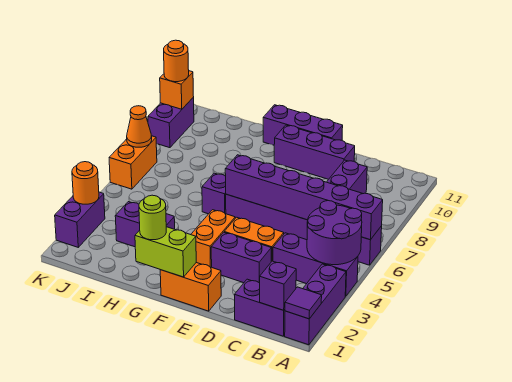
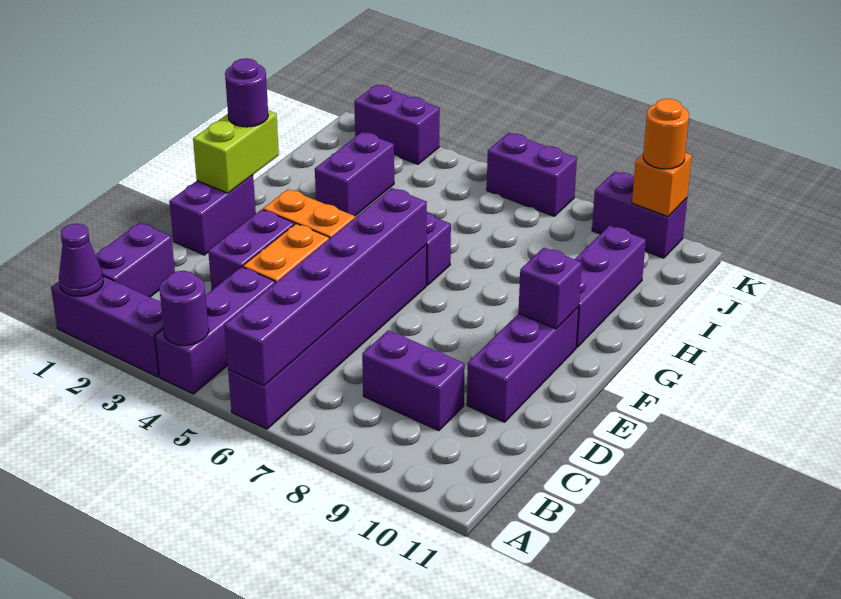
purple tile A1 level 2 -> purple cone A1 level 2
purple round brick A4:B5 level 2 -> purple round brick A4 level 2
purple brick B1 level 2 -> purple brick F10 level 2
orange brick E1:F1 level 1 -> purple brick E1:F1 level 1
purple brick E11:G11 level 1 -> purple brick G10:I10 level 1
lime round brick G1 level 3 -> purple round brick G1 level 3
orange round brick K3 level 2 -> none
orange brick K6:K7 level 1 -> purple brick K6:K7 level 1
orange cone K7 level 2 -> none

